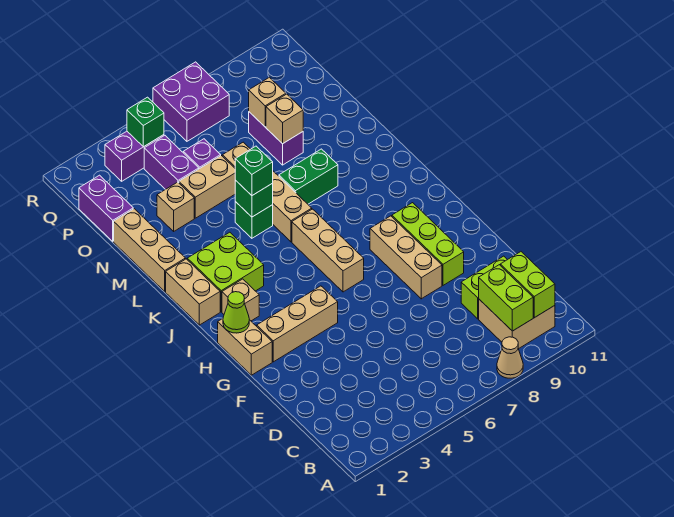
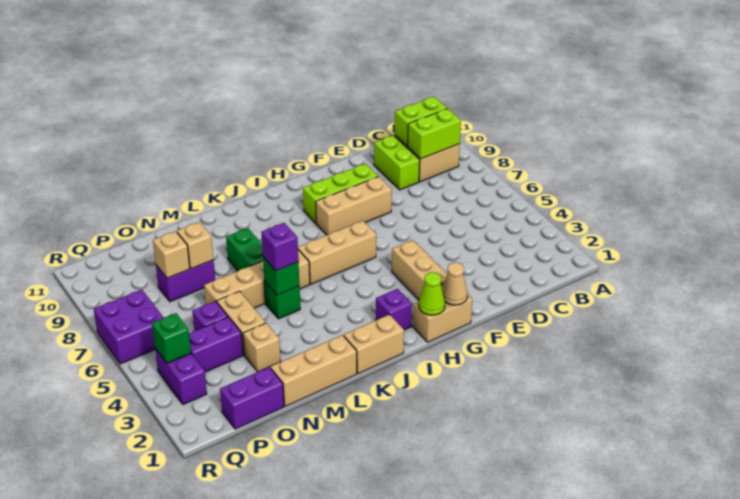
tan cone A8 level 1 -> tan cone G1 level 2
tan brick I2 level 1 -> purple brick I2 level 1
lime brick J2:K3 level 1 -> none
green brick L5 level 3 -> purple brick L5 level 3

